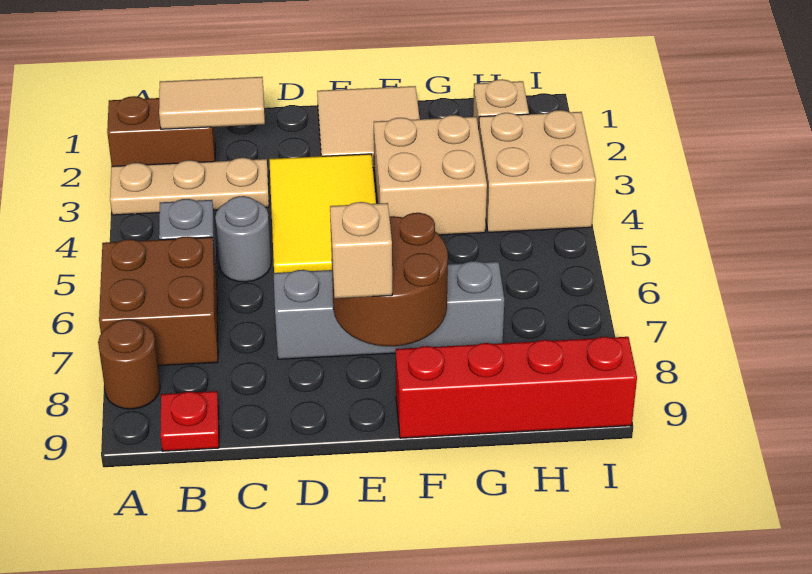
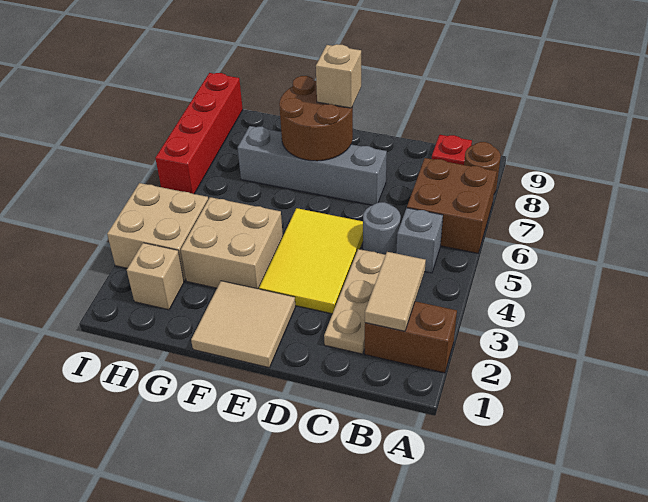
tan plate A3:C3 level 1 -> tan plate C2:C4 level 1
tan tile B2:C2 level 2 -> tan tile B2:B3 level 2
red brick F9:I9 level 1 -> red brick I6:I9 level 1

